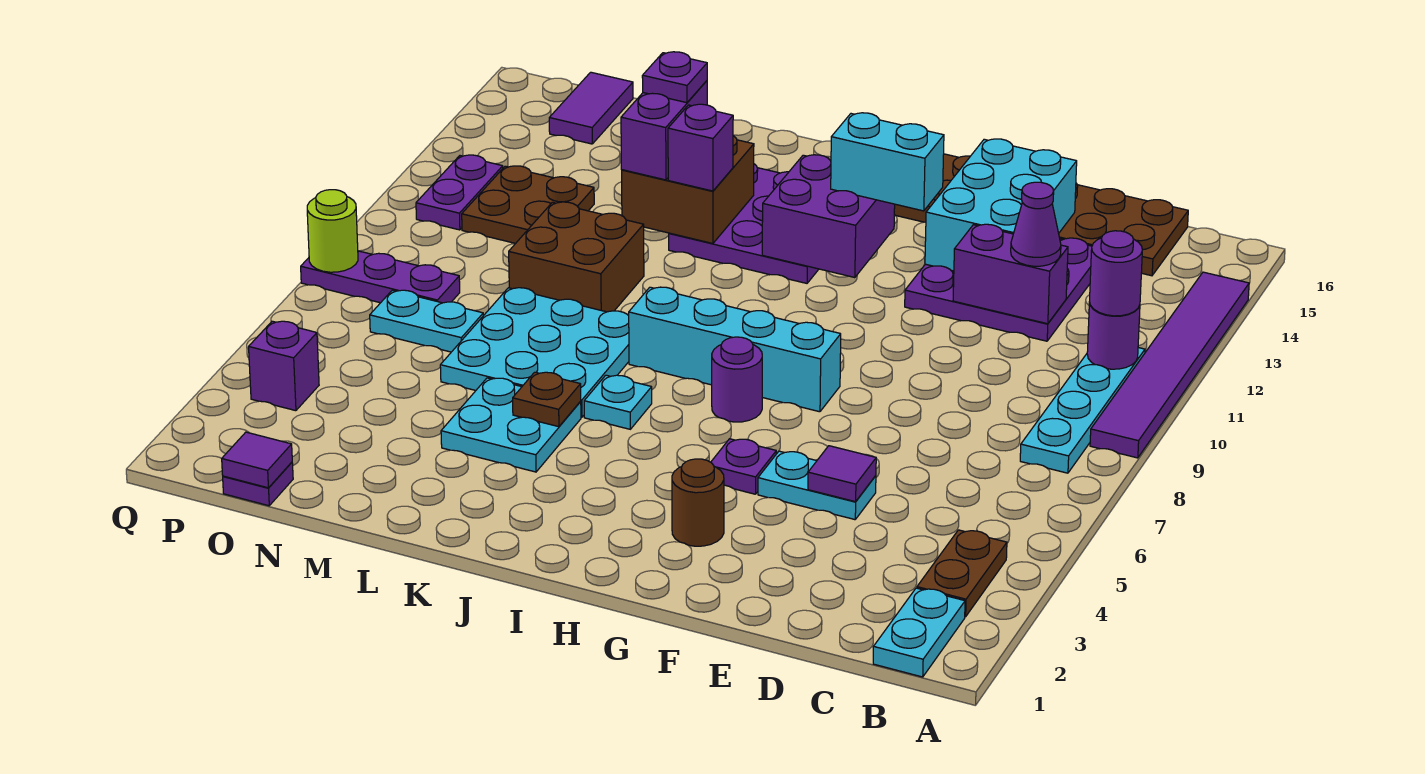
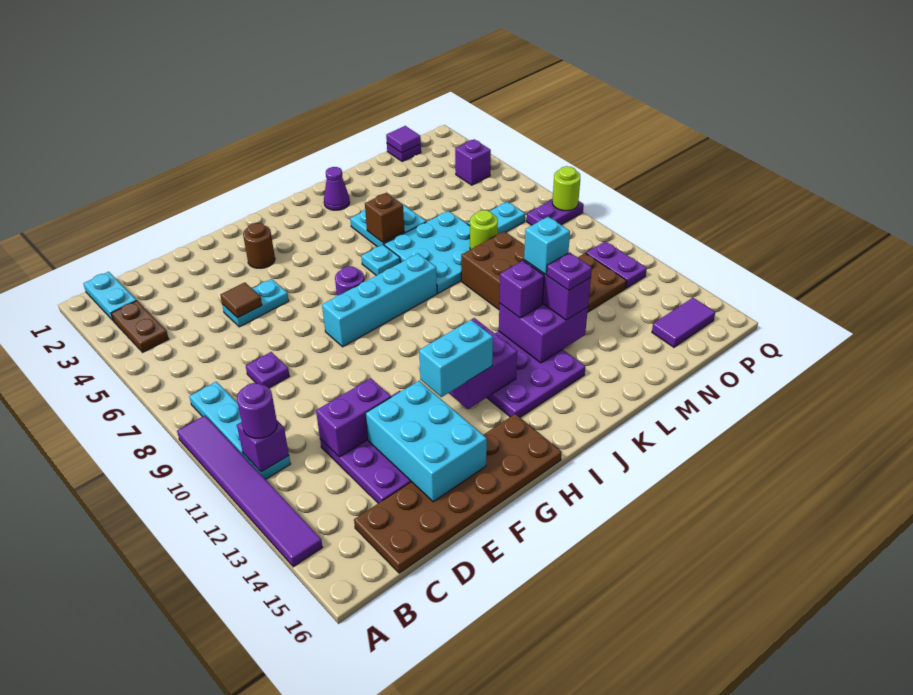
purple round brick B11 level 2 -> purple brick B11 level 2
purple cone D12 level 3 -> purple cone K2 level 1
purple tile E5 level 2 -> brown tile E5 level 2
purple plate G5 level 1 -> purple plate D8 level 1
brown plate K5 level 2 -> brown brick K5 level 2
brown brick K12:L13 level 2 -> purple brick K12:L13 level 2
none -> cyan brick L12 level 4
none -> lime round brick M8 level 2
purple plate O8:Q8 level 1 -> purple plate P8:Q8 level 1
purple tile O15:O16 level 1 -> purple tile O15:P15 level 1

